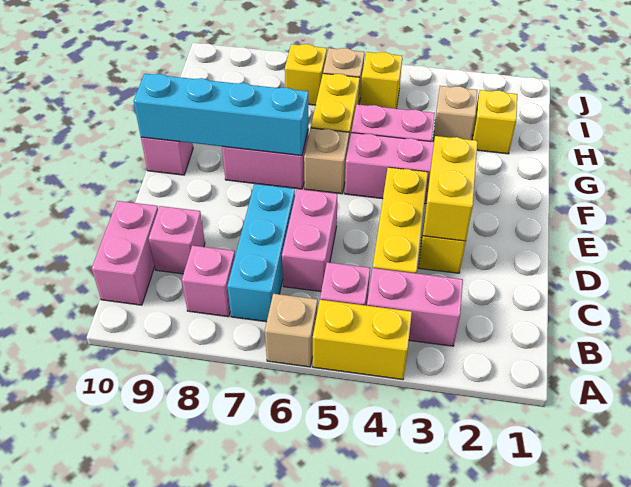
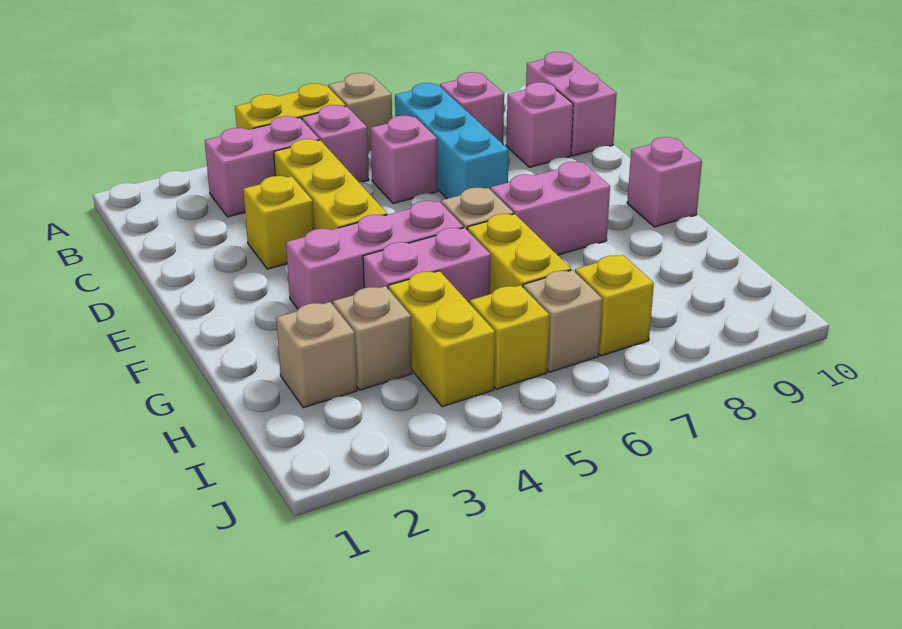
pink brick C6:D6 level 1 -> pink brick C6 level 1
yellow brick D3:E3 level 2 -> yellow brick H4:I4 level 1
cyan brick F7:F10 level 2 -> none
yellow brick H2 level 1 -> tan brick H2 level 1

